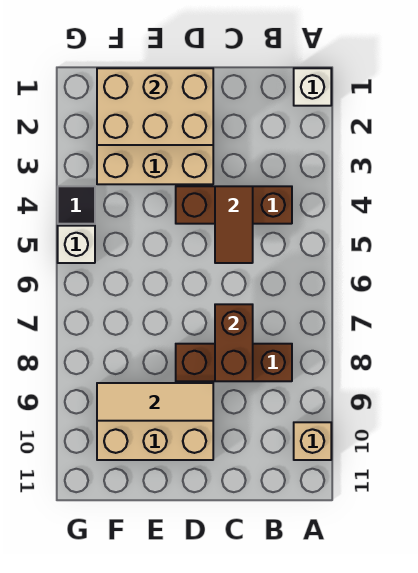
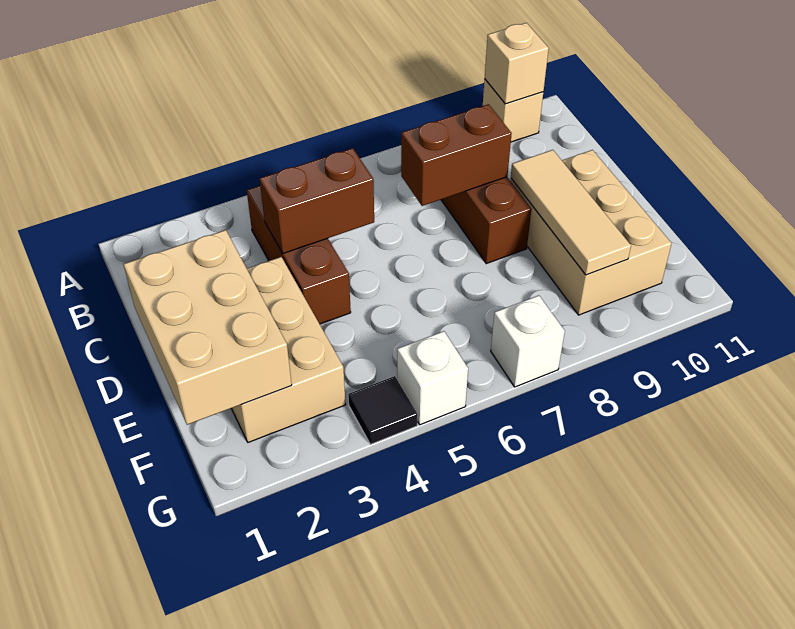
white brick A1 level 1 -> white brick G7 level 1
none -> tan brick A10 level 2
brown tile C4:C5 level 2 -> brown brick C4:C5 level 2

